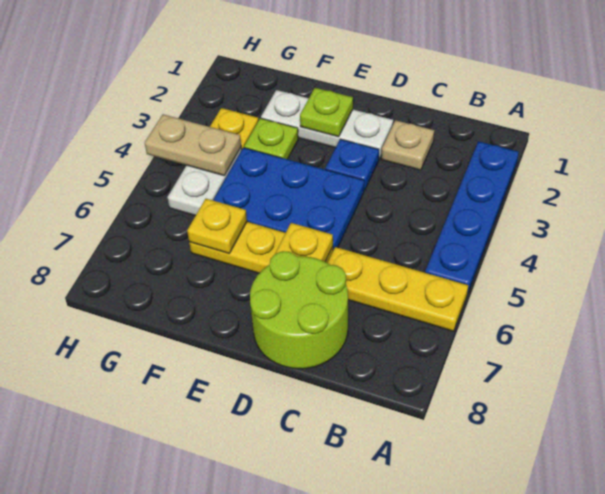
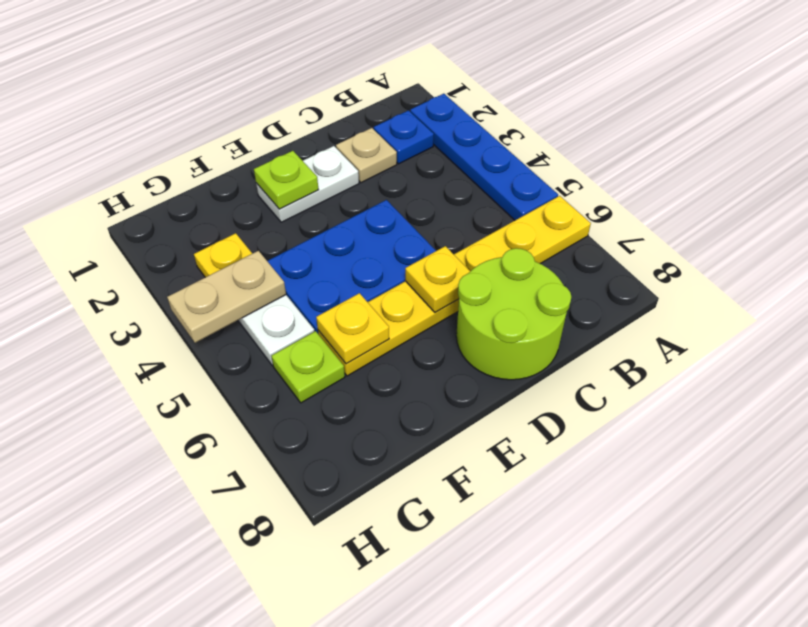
white plate D2:F2 level 1 -> white plate D2:E2 level 1
blue plate D3 level 1 -> blue plate B2 level 1
lime plate F3 level 1 -> lime plate G6 level 1

